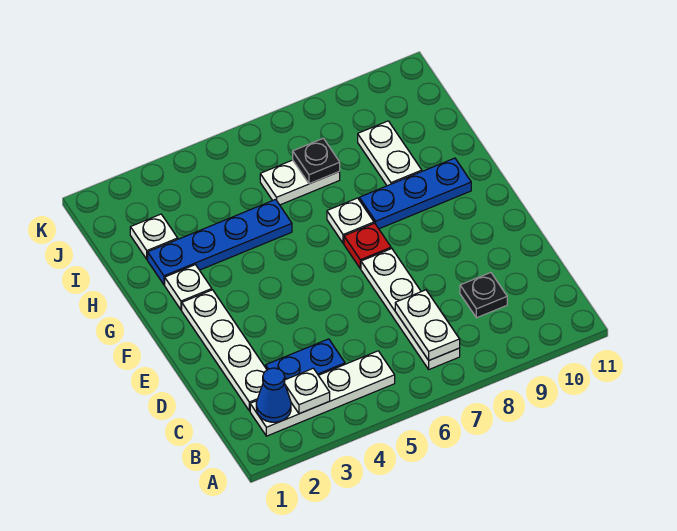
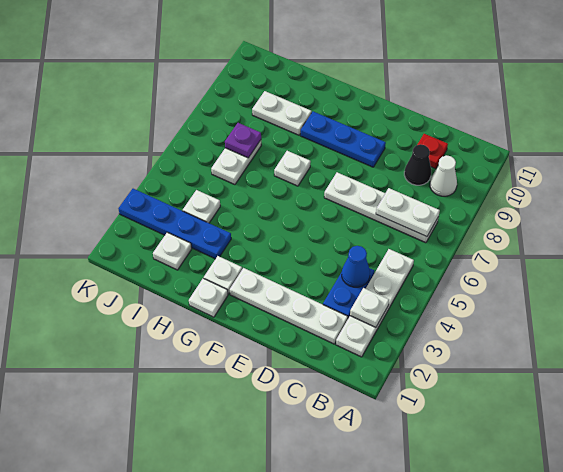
blue cone B2 level 2 -> blue cone C4 level 2
none -> white cone B9 level 1
black plate C9 level 1 -> black cone C9 level 1
red plate F7 level 1 -> red plate C10 level 1
none -> white plate G1 level 1
blue plate G8:G10 level 1 -> blue plate E9:G9 level 1
blue plate H2:H5 level 1 -> blue plate H3:K3 level 1
none -> white plate I4 level 1
black plate I7 level 2 -> purple plate I7 level 2

